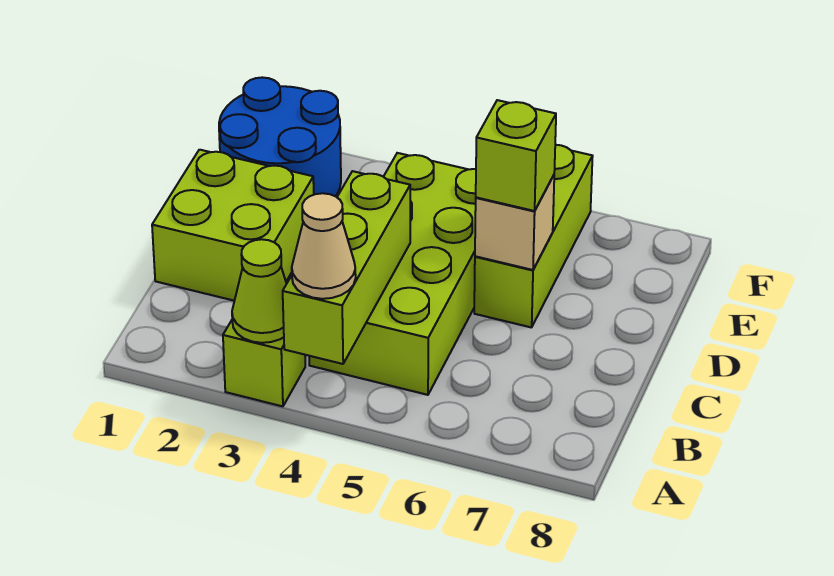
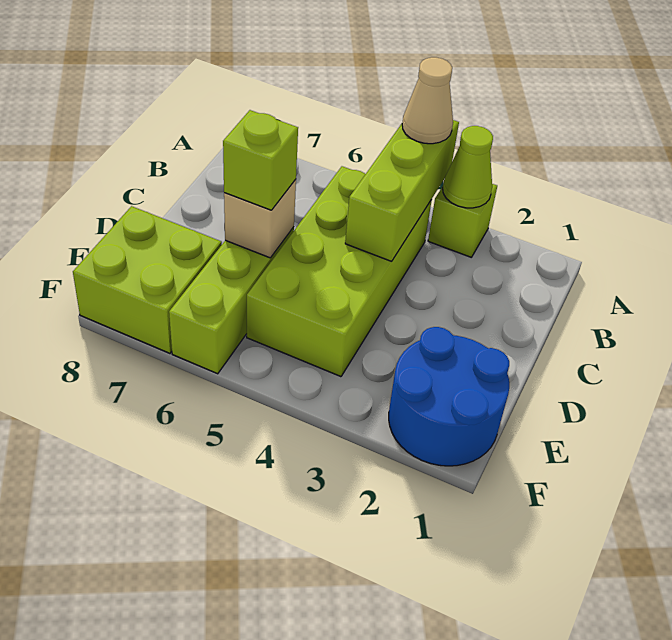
lime brick C1:D2 level 1 -> lime brick E7:F8 level 1

